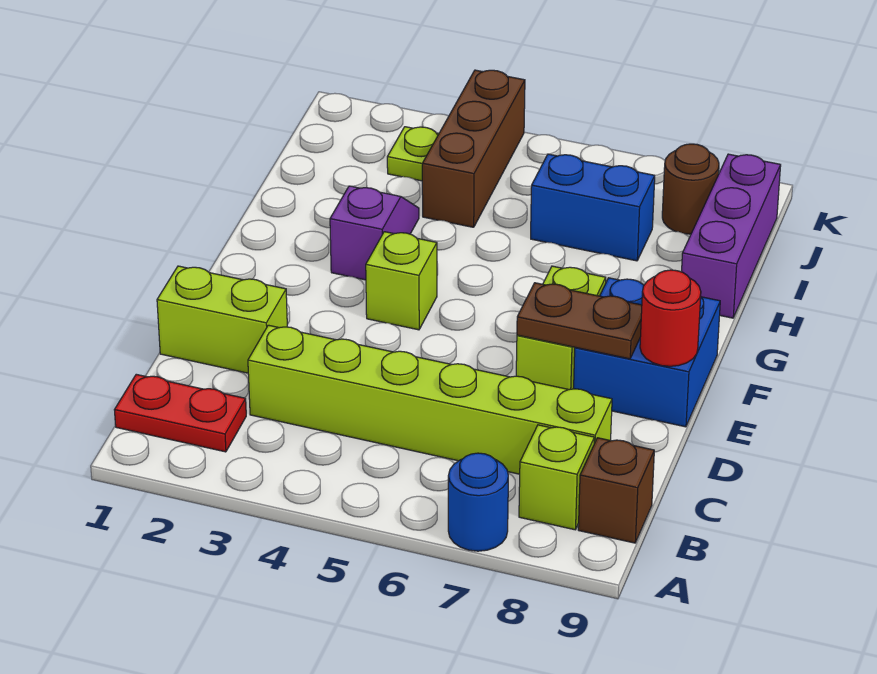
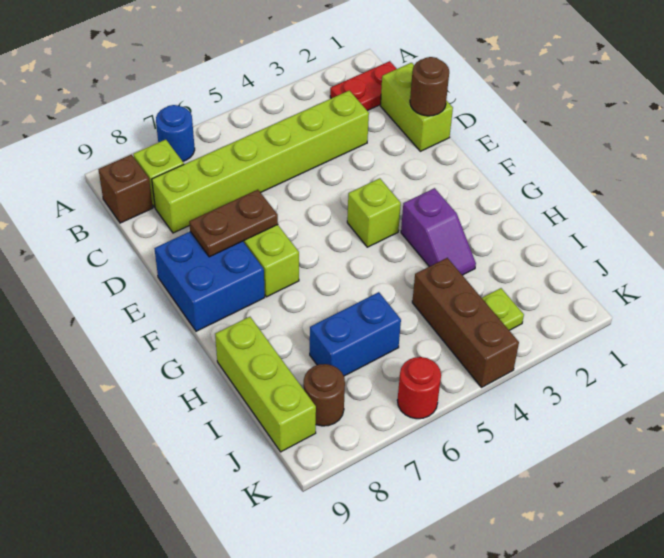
lime brick D1:D2 level 1 -> lime brick C1:D1 level 1
none -> brown round brick D1 level 2
red round brick E9 level 2 -> red round brick K6 level 1
purple brick H9:J9 level 1 -> lime brick H9:J9 level 1

